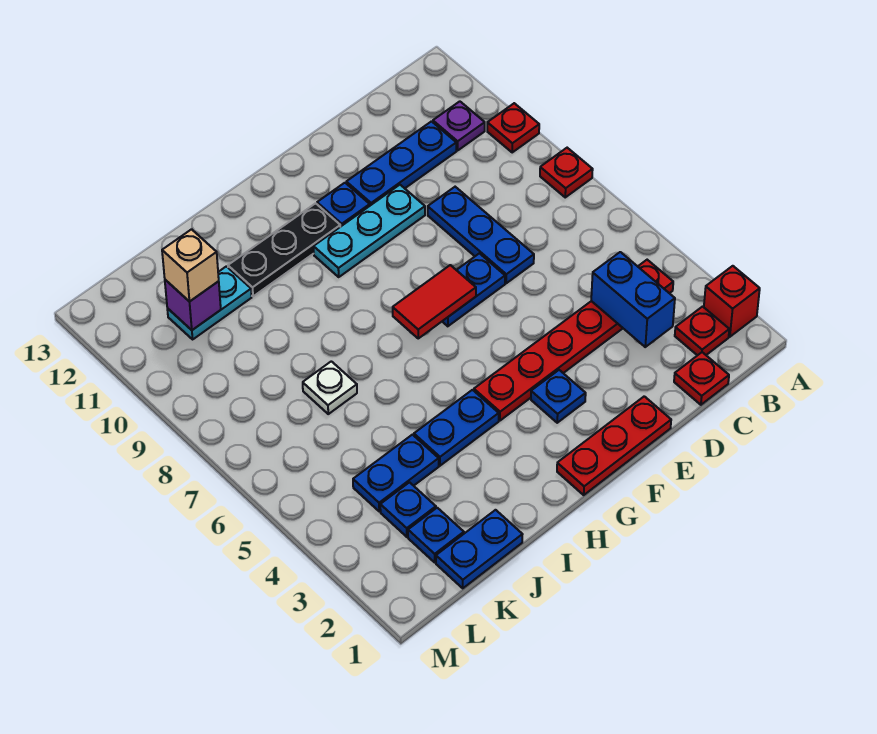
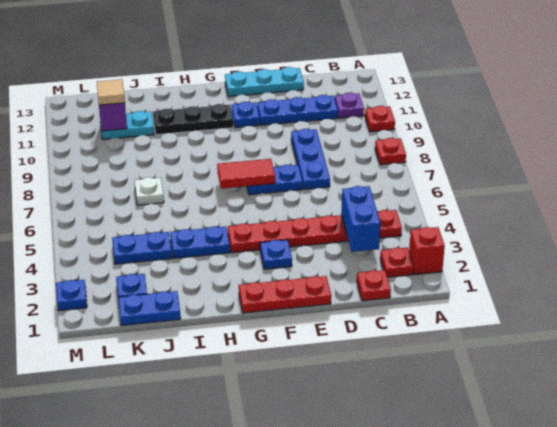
cyan plate E10:G10 level 1 -> cyan plate D13:F13 level 1
blue plate K3 level 1 -> blue plate M2 level 1
tan brick K11 level 3 -> tan tile K11 level 3

